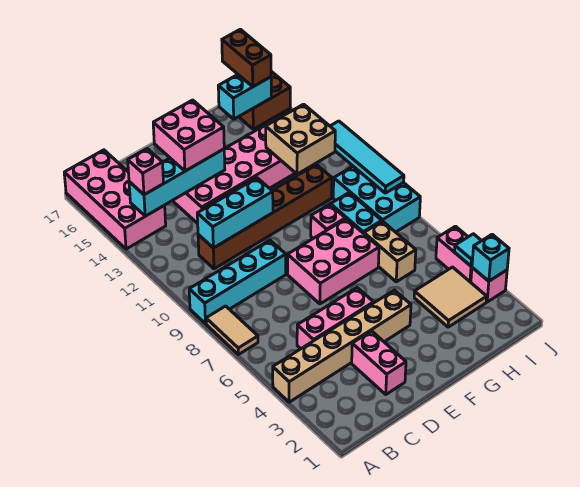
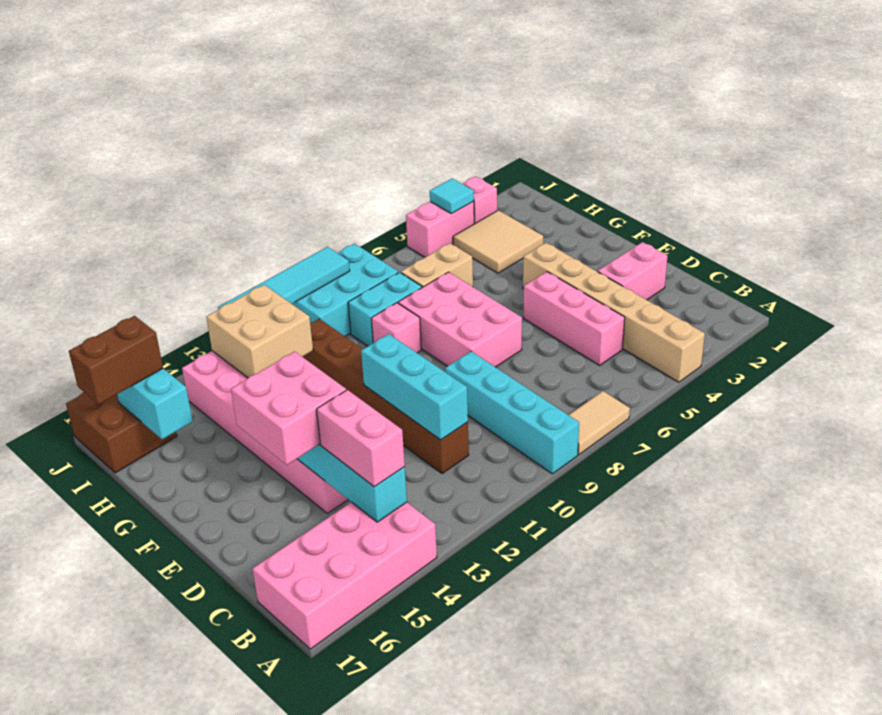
pink brick B14 level 3 -> pink brick B14:C14 level 3
cyan brick J3 level 2 -> none

